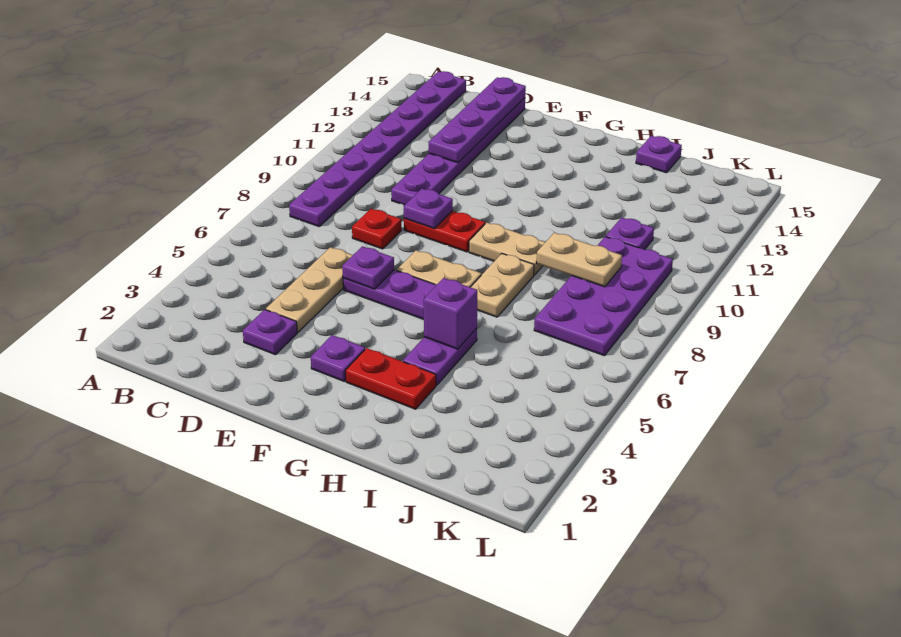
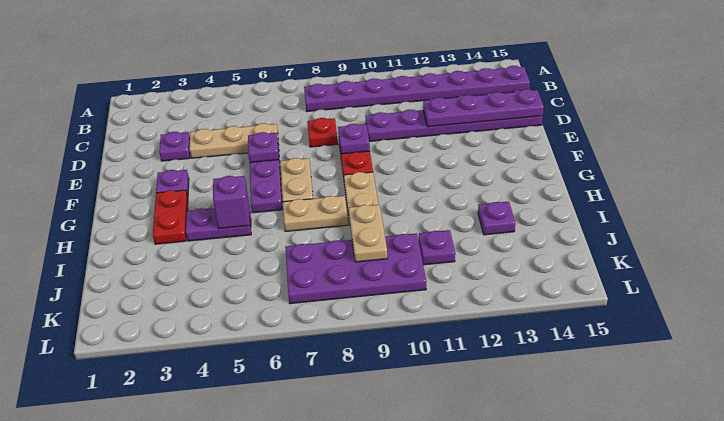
purple plate I15 level 1 -> purple plate I13 level 1

